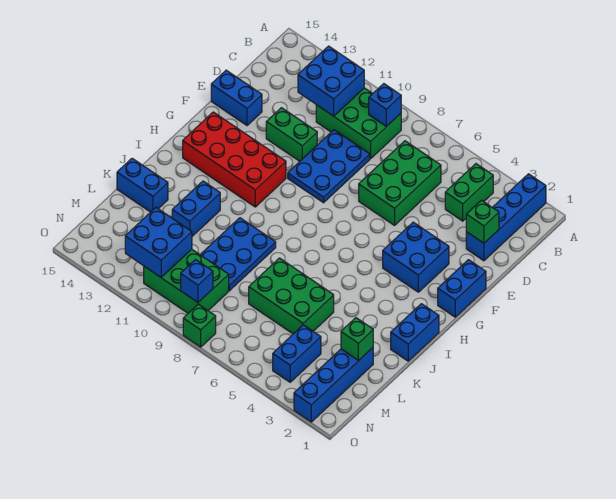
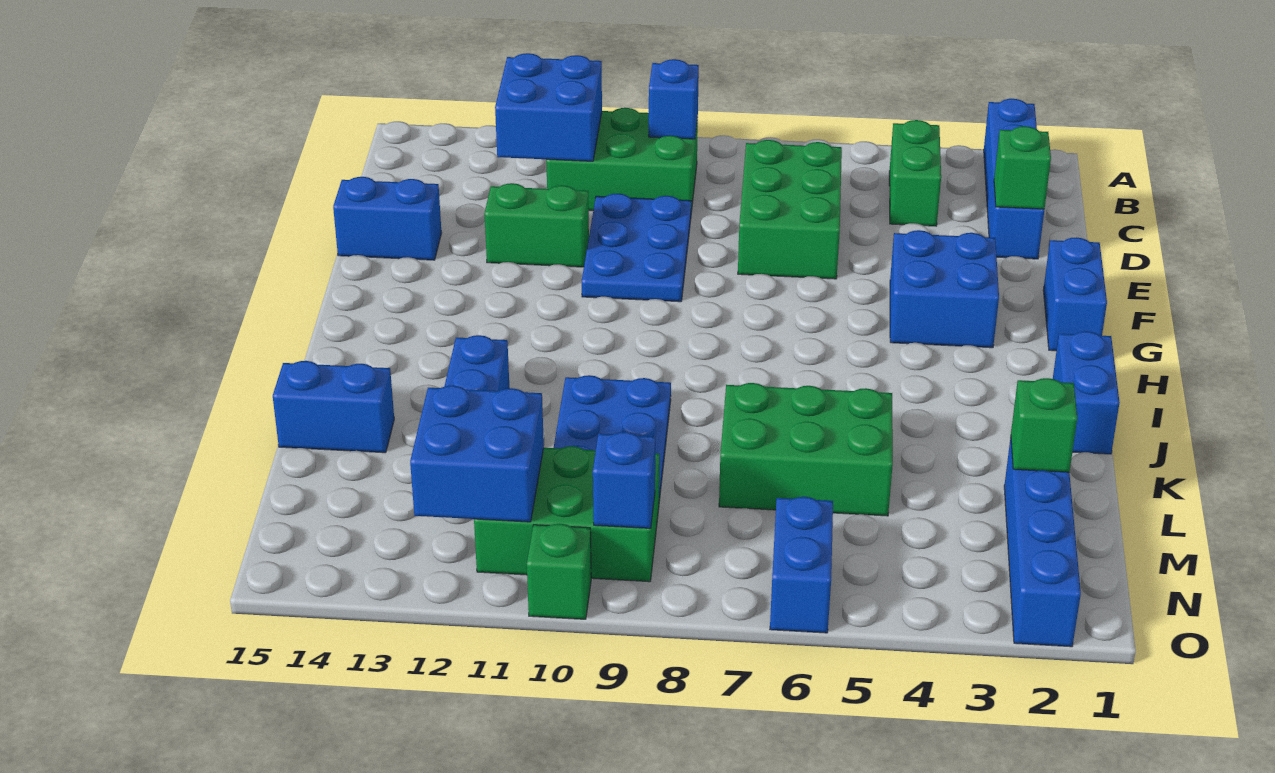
red brick G11:H14 level 1 -> none
blue brick M4:N4 level 1 -> blue brick N6:O6 level 1
green brick O8 level 1 -> green brick O10 level 1

